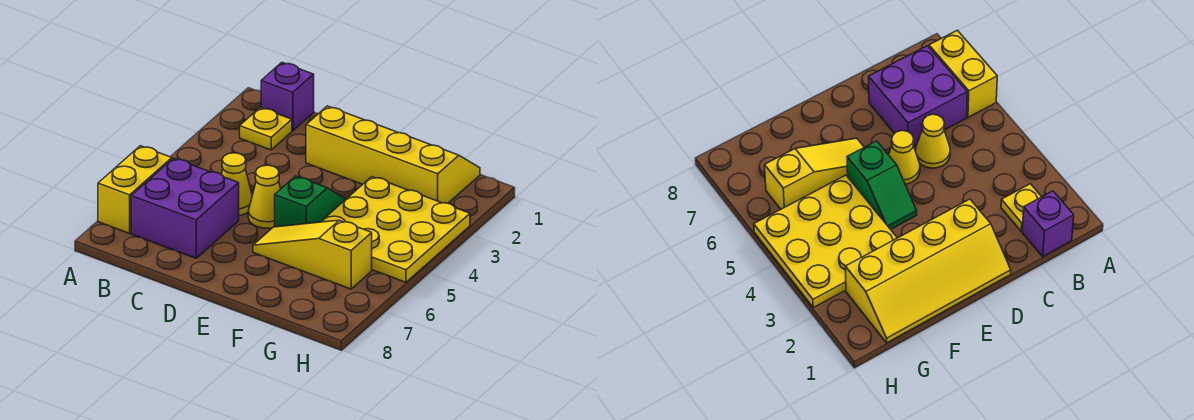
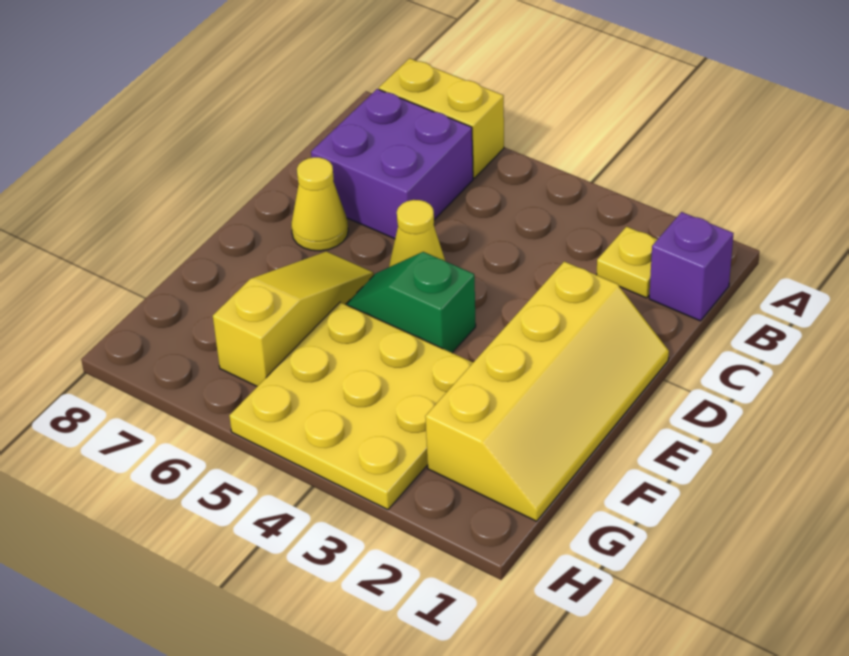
yellow cone C5 level 1 -> yellow cone D7 level 1
green slope E4:E5 level 1 top 5 -> green slope E4:E5 level 1 top 4

